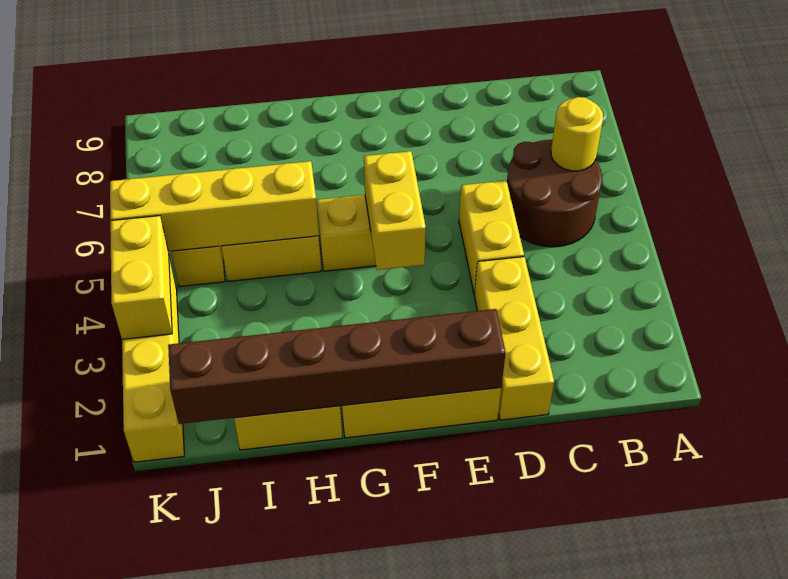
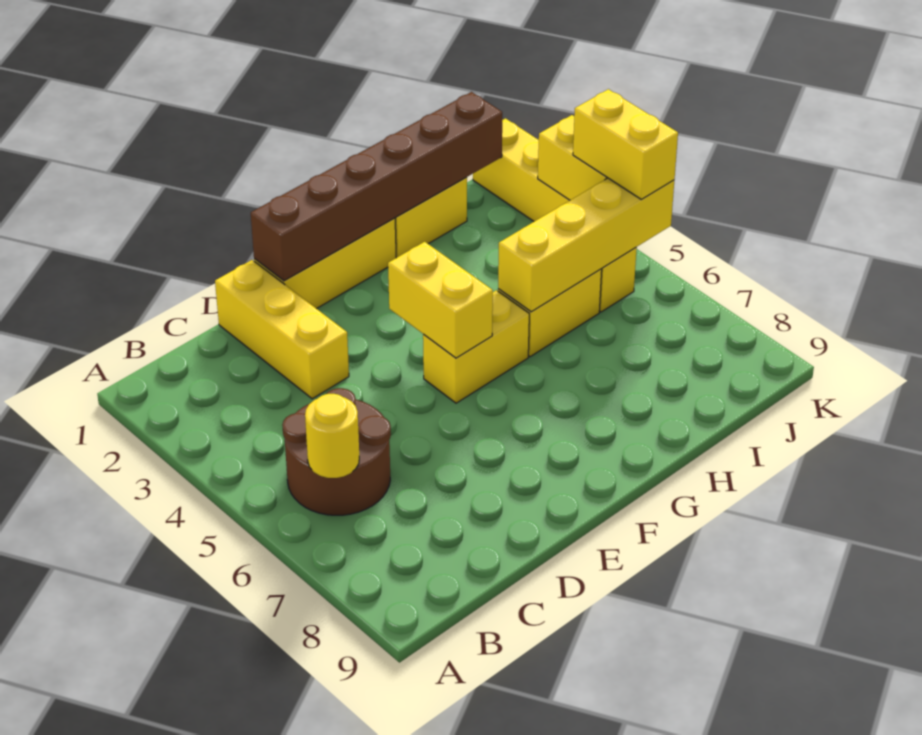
yellow brick D4:D5 level 1 -> yellow brick K4:K5 level 3

